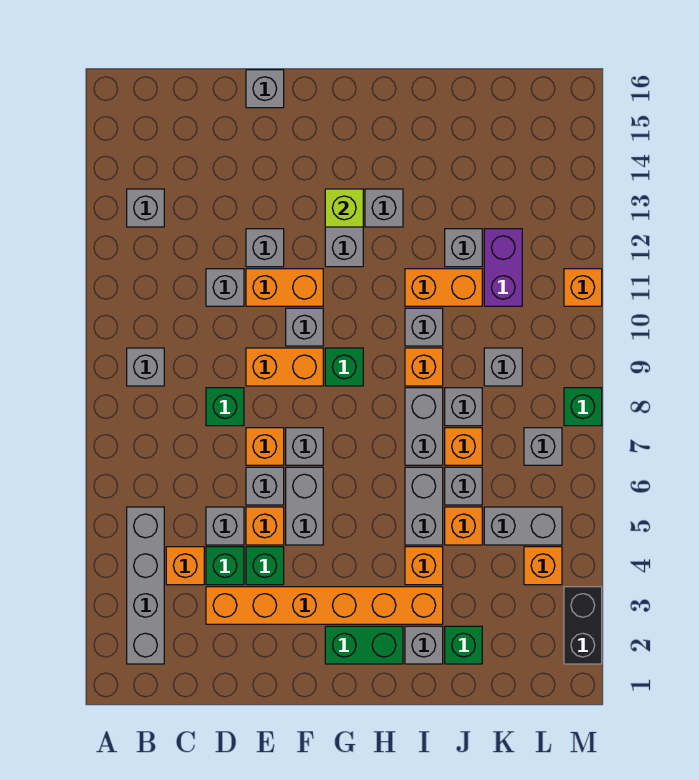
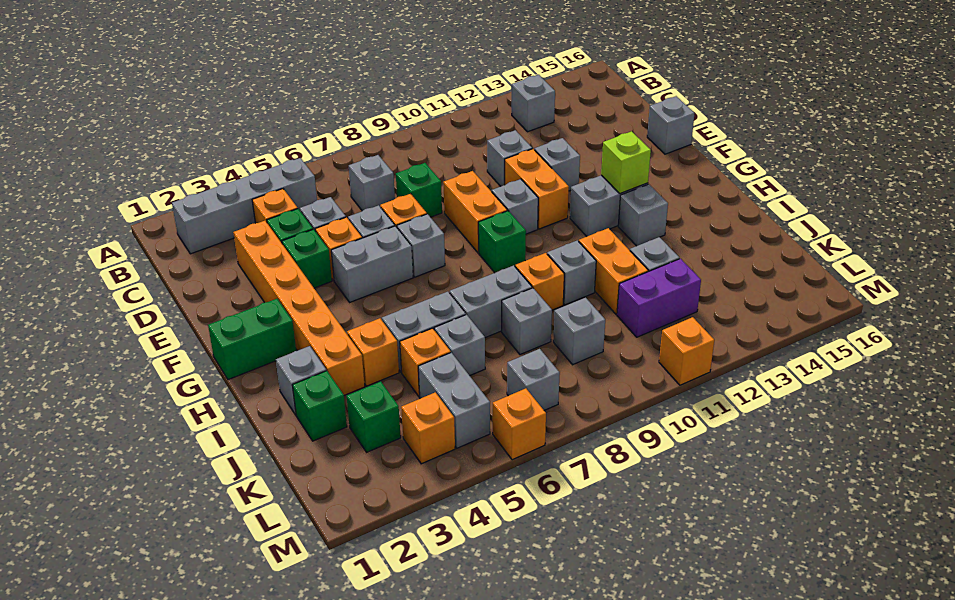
grey brick B9 level 1 -> grey brick C7 level 1
green brick G2:H2 level 1 -> green brick G1:G2 level 1
orange brick J7 level 1 -> orange brick M6 level 1
black brick M2:M3 level 1 -> none
green brick M8 level 1 -> green brick K3 level 1

